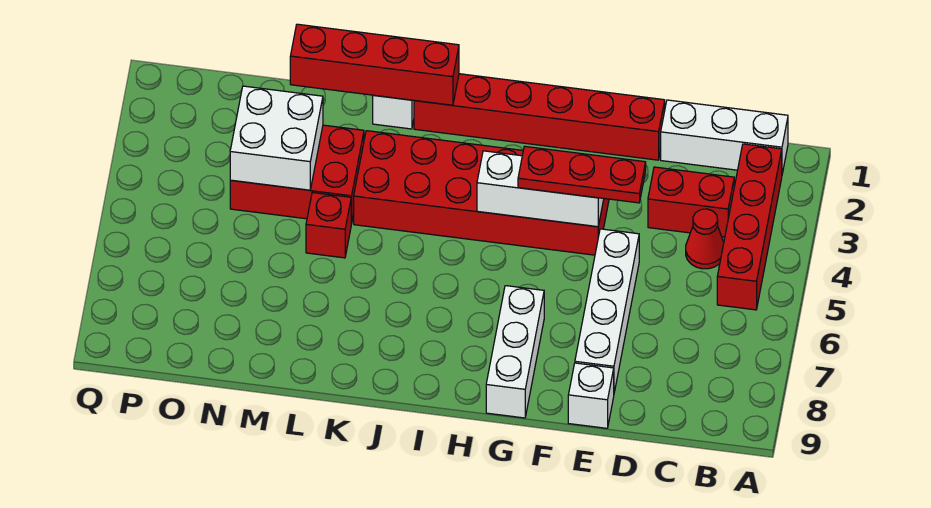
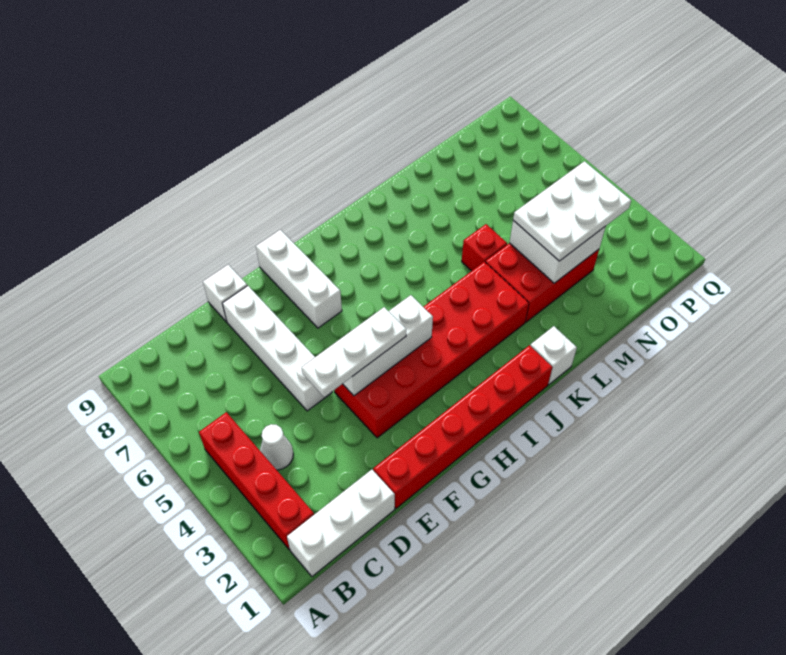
red brick C3:D3 level 1 -> none
red cone C4 level 1 -> white cone C4 level 1
red plate E4:G4 level 3 -> white plate E4:G4 level 3
red brick J1:M1 level 2 -> none
none -> white plate M3:O4 level 3

